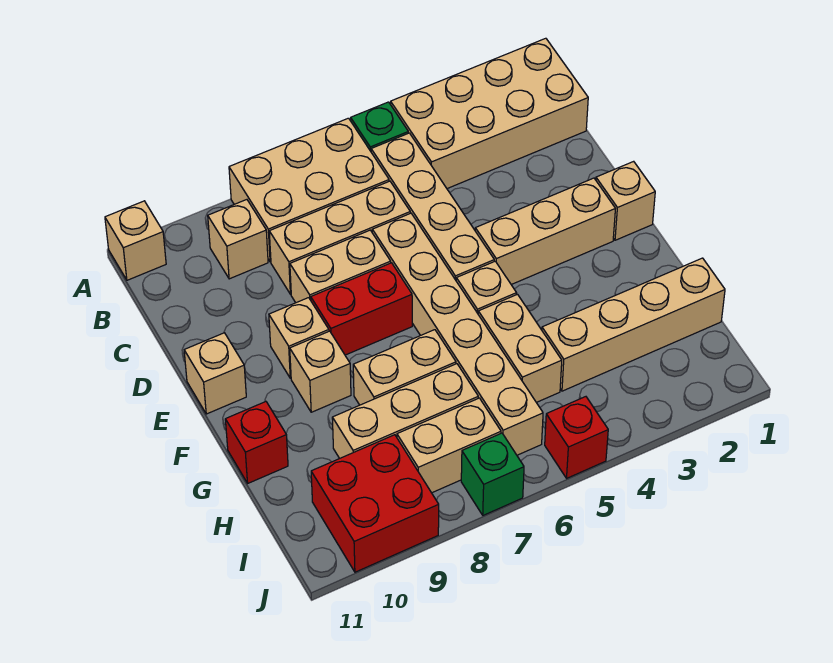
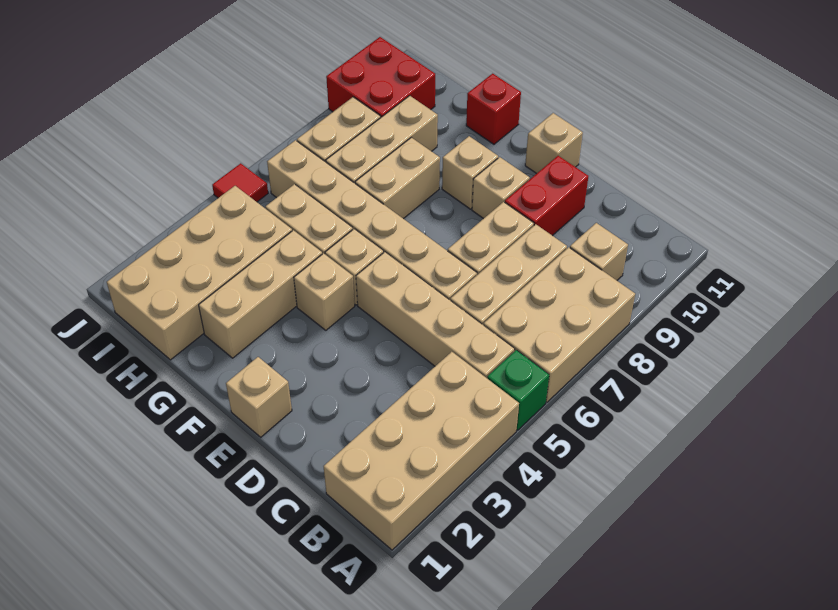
tan brick A11 level 1 -> tan brick F4 level 1
tan brick E2:E4 level 1 -> tan brick G2:G4 level 1
red brick E7:E8 level 1 -> red brick D9:D10 level 1
tan brick H1:H4 level 1 -> tan brick H1:I4 level 1
red brick J5 level 1 -> red tile J5 level 1
green brick J7 level 1 -> none

